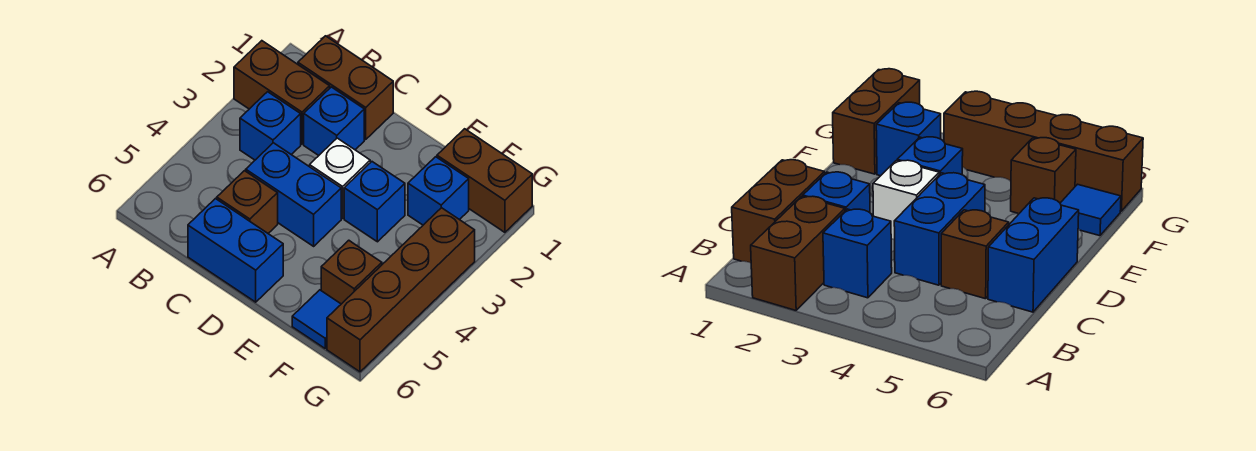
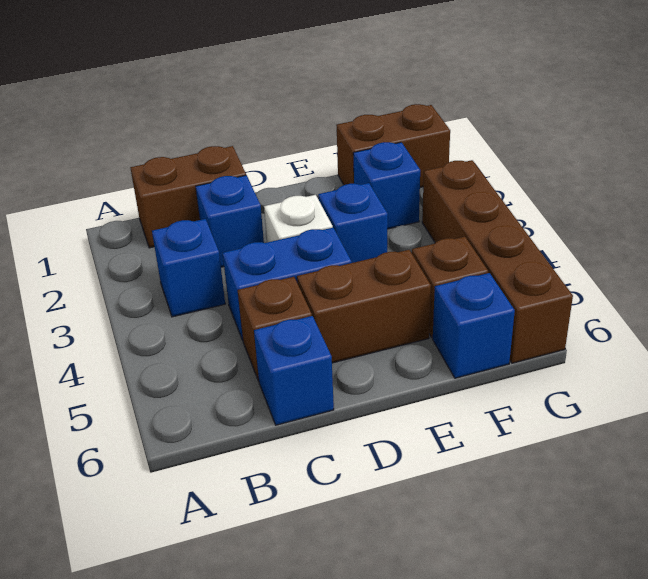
brown brick A2:B2 level 1 -> brown brick D5:E5 level 1
blue brick C6:D6 level 1 -> blue brick C6 level 1
blue tile F6 level 1 -> blue brick F6 level 1

